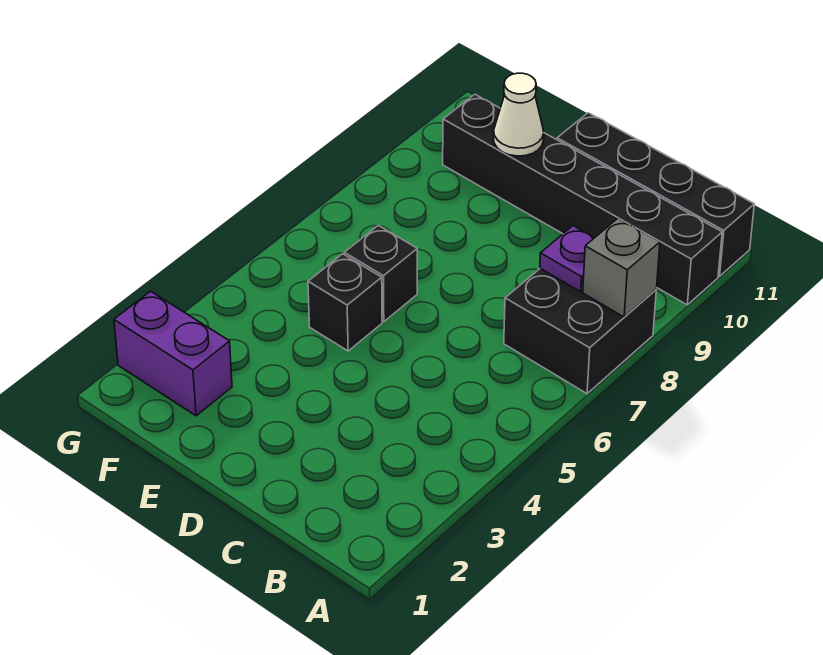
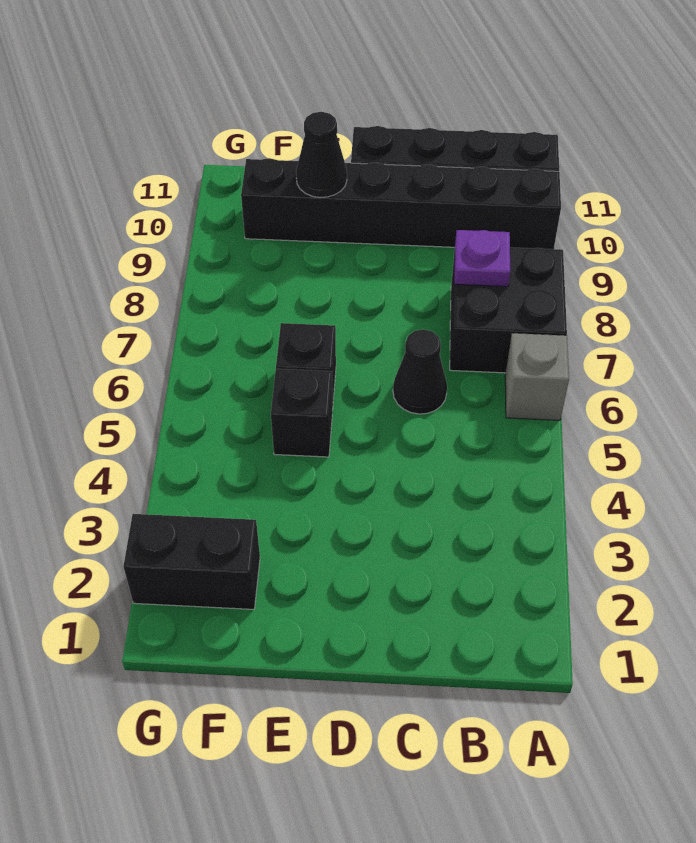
grey brick A8 level 2 -> grey brick A6 level 1
none -> black cone C6 level 1
white cone E10 level 2 -> black cone E10 level 2
purple brick F2:G2 level 1 -> black brick F2:G2 level 1

